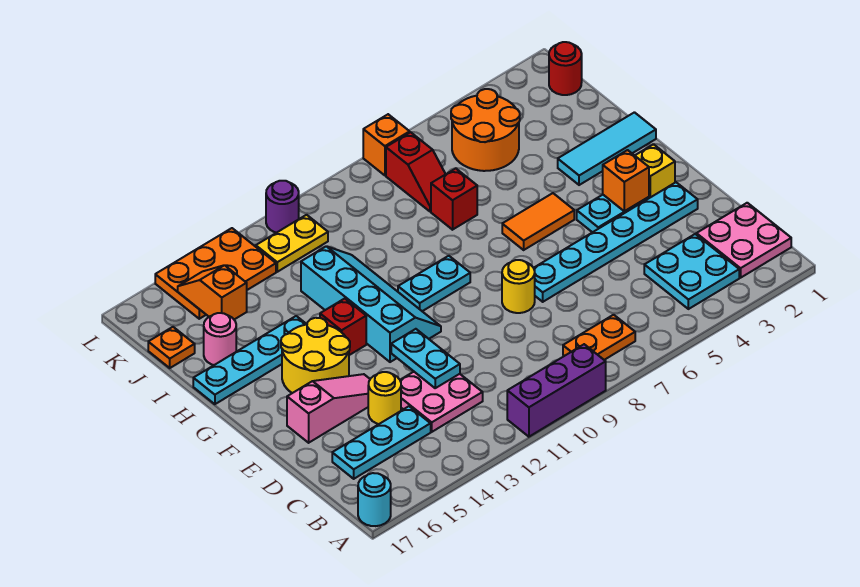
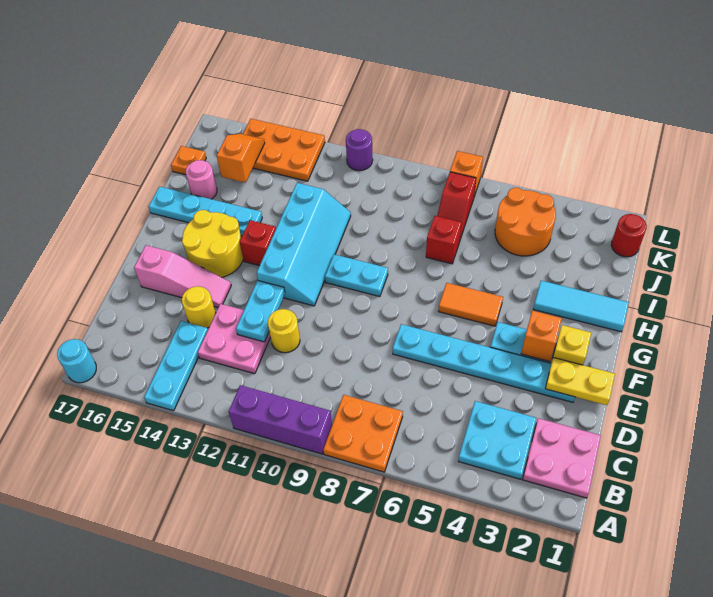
orange plate B7:B8 level 1 -> orange plate A7:B8 level 1
cyan plate C14:C16 level 1 -> cyan plate A14:C14 level 1
yellow round brick E8 level 1 -> yellow round brick D11 level 1
yellow plate K11:K12 level 1 -> yellow plate E1:E2 level 2

